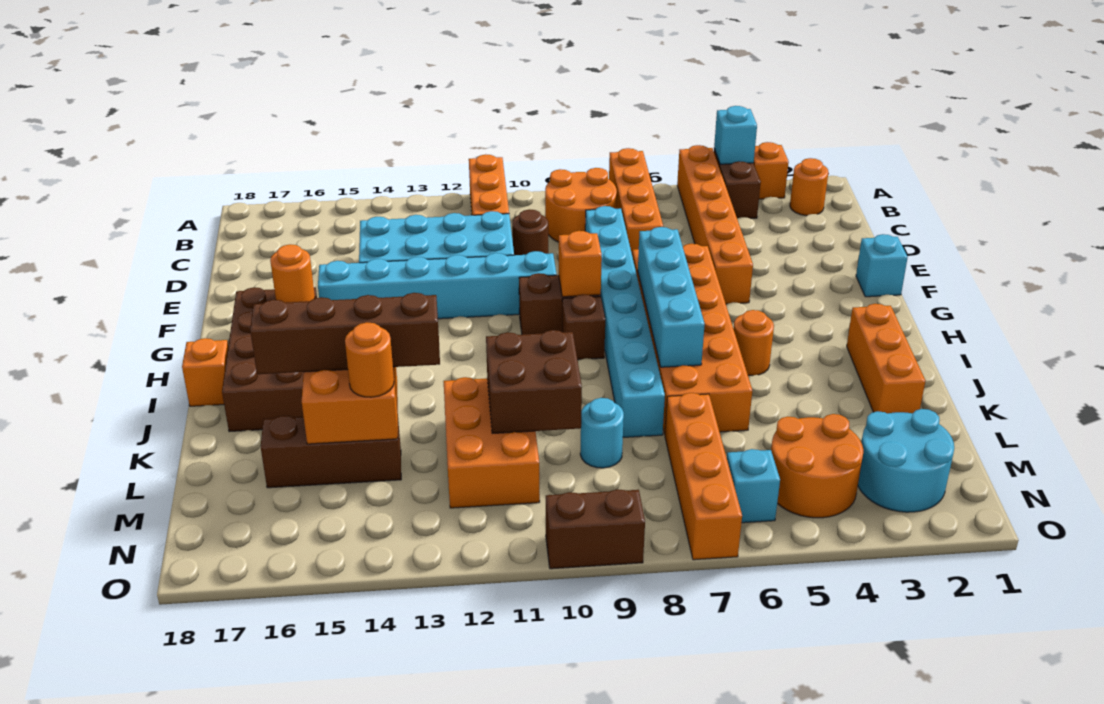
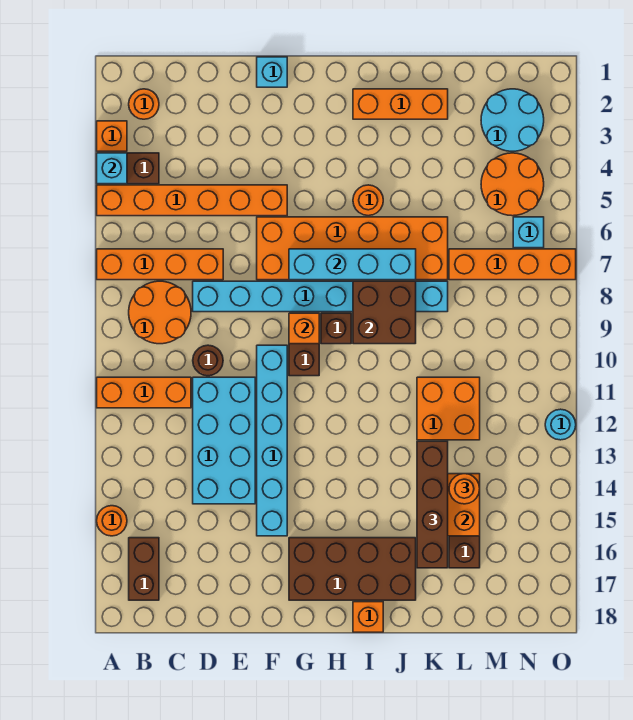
orange round brick G16 level 2 -> orange round brick A15 level 1
brown brick K10:L11 level 2 -> brown brick I8:J9 level 2
orange brick K11:M12 level 1 -> orange brick K11:L12 level 1
cyan round brick L9 level 1 -> cyan round brick O12 level 1
brown brick O9:O10 level 1 -> brown brick B16:B17 level 1

